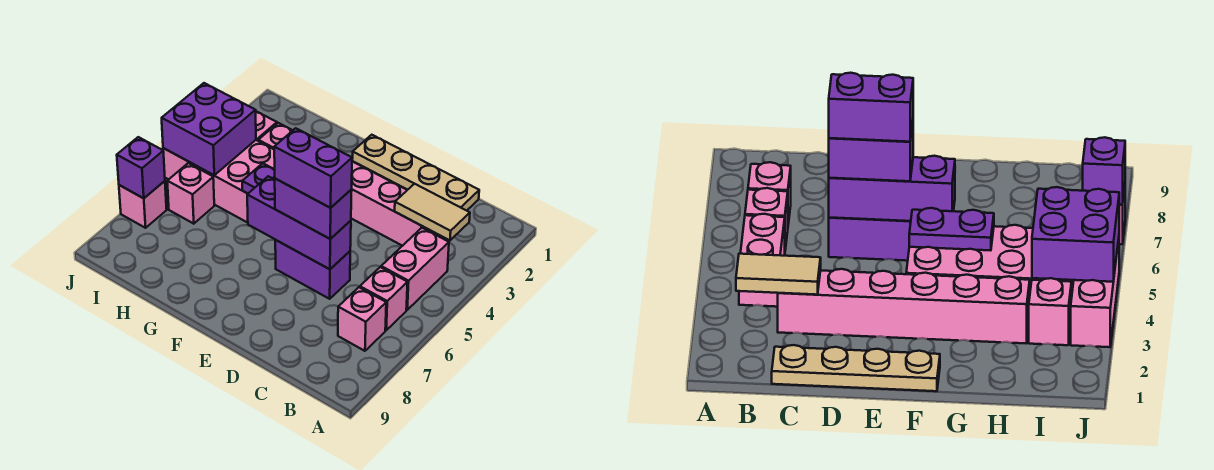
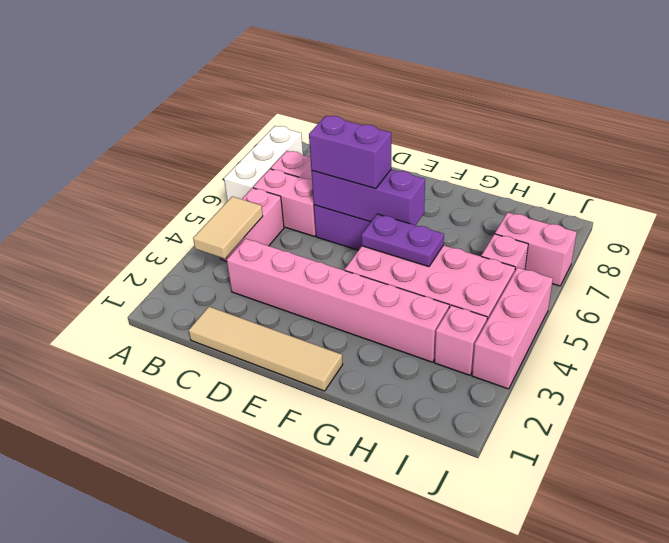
none -> white brick A6:A8 level 1
tan tile B3:C3 level 2 -> tan tile B3:B4 level 2
pink brick B6 level 1 -> pink brick B6:C6 level 1
tan plate C1:F1 level 1 -> tan tile C1:F1 level 1
purple brick D6:E6 level 4 -> none
purple brick I4:J5 level 2 -> none
pink brick J7 level 1 -> pink brick I7:J7 level 1
purple brick J7 level 2 -> none

